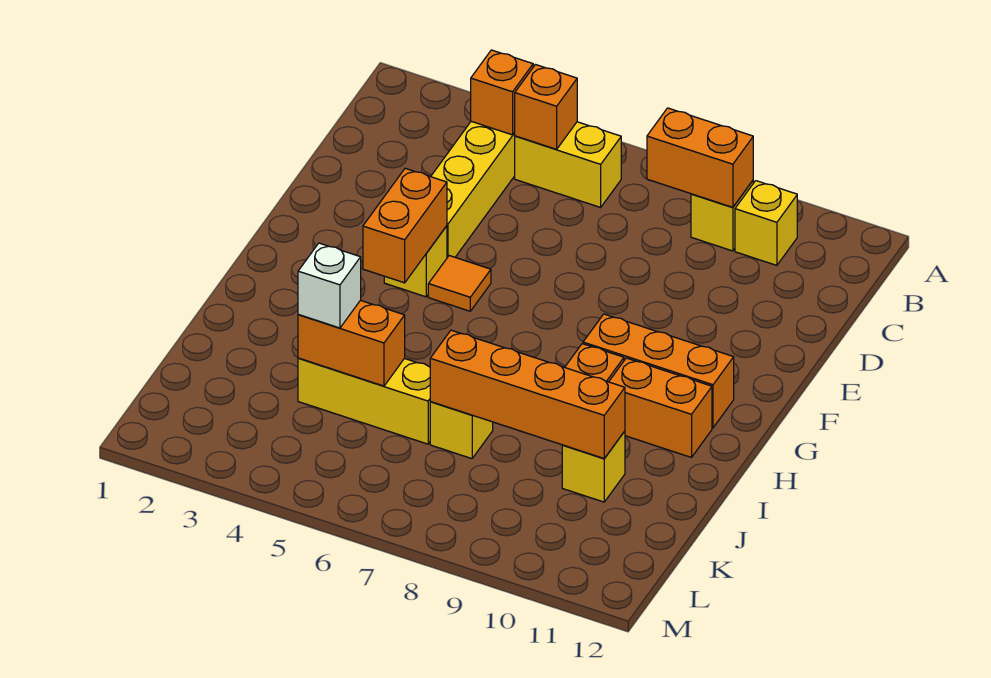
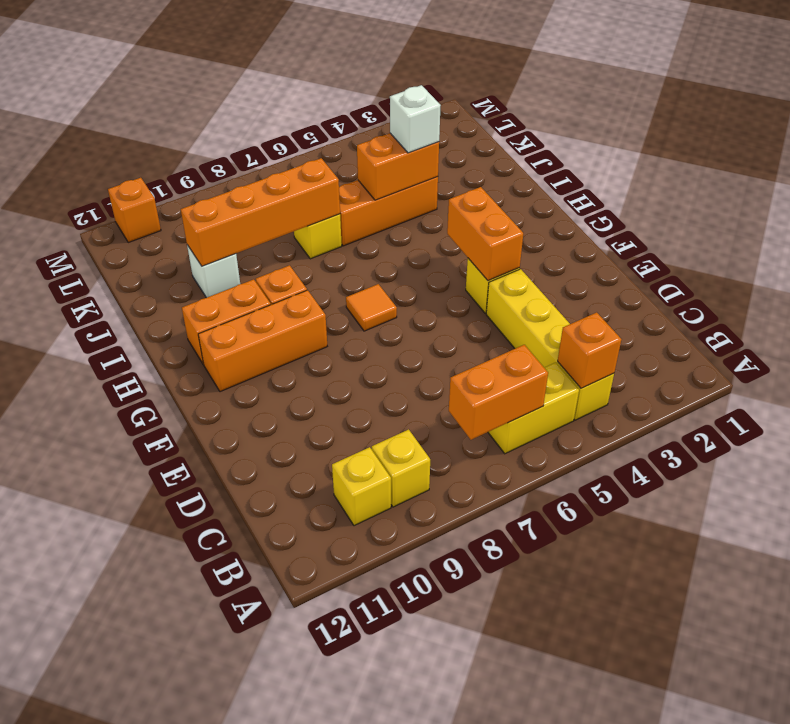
orange brick B5 level 2 -> orange brick M11 level 1
orange brick B8:B9 level 2 -> orange brick B6:B7 level 2
orange tile F5 level 1 -> orange tile G7 level 1
yellow brick J4:J6 level 1 -> orange brick J4:J6 level 1
yellow brick J10 level 1 -> white brick J10 level 1

